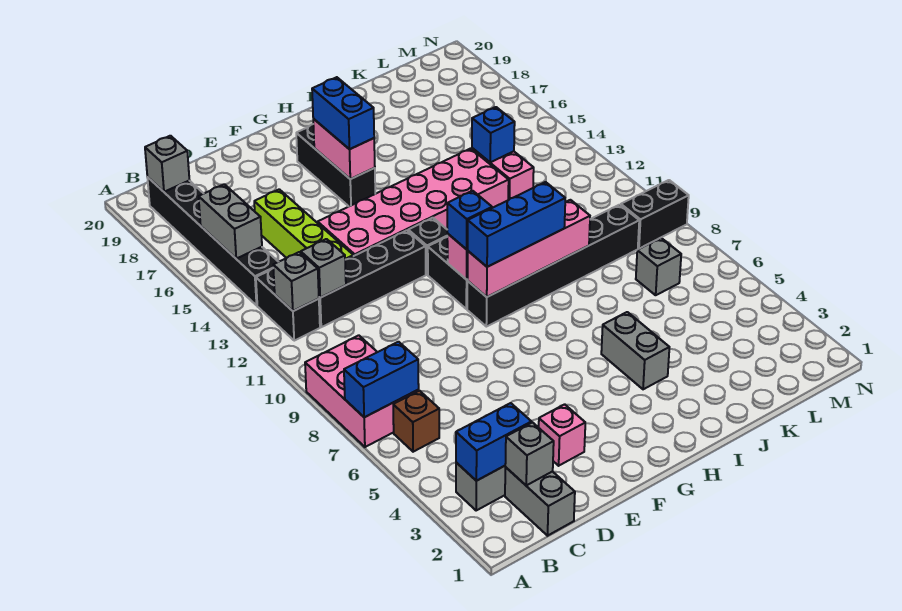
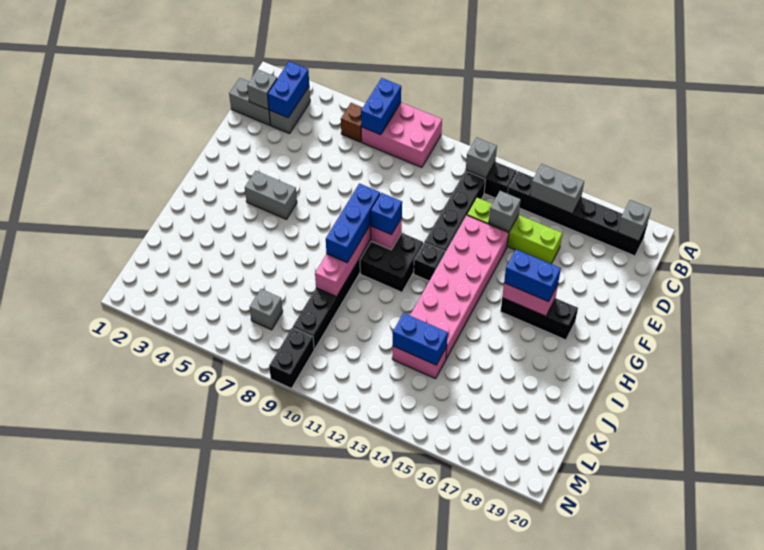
grey brick C12 level 2 -> grey brick D14 level 2
pink brick E3 level 1 -> none
grey brick I4:I5 level 1 -> grey brick G4:G5 level 1
blue brick K14 level 2 -> blue brick K13:K14 level 2

